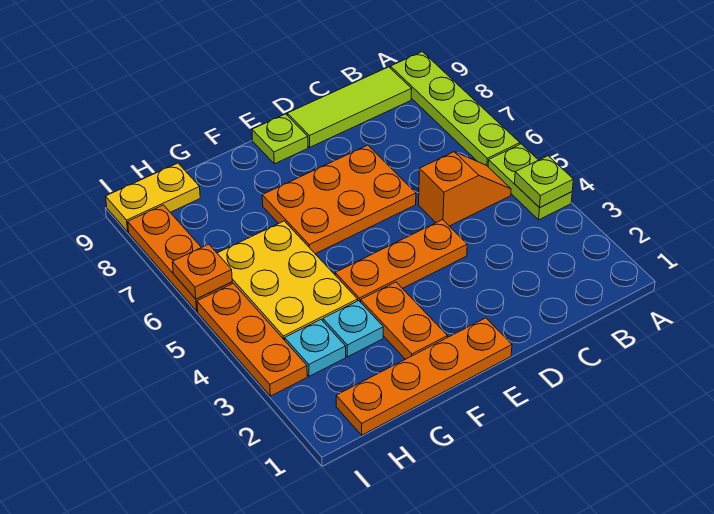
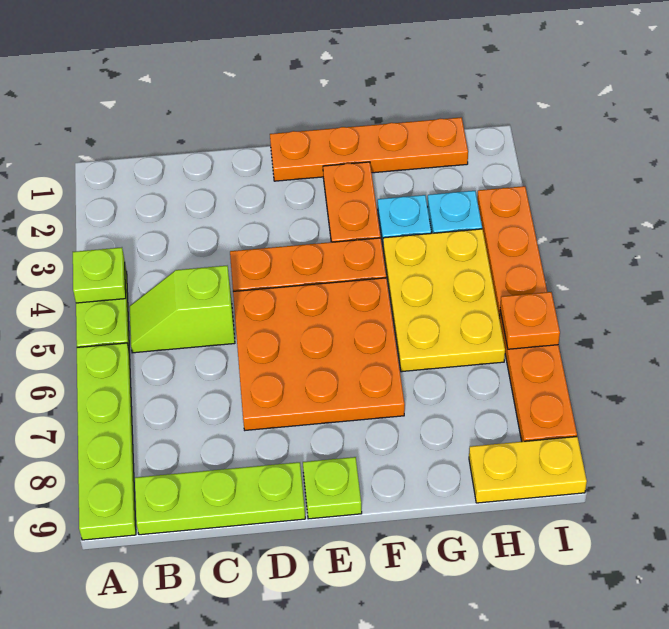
orange slope B5:C5 level 1 top C -> lime slope B5:C5 level 1 top C
lime tile B9:D9 level 1 -> lime plate B9:D9 level 1
orange plate D6:F7 level 1 -> orange plate D5:F7 level 1

